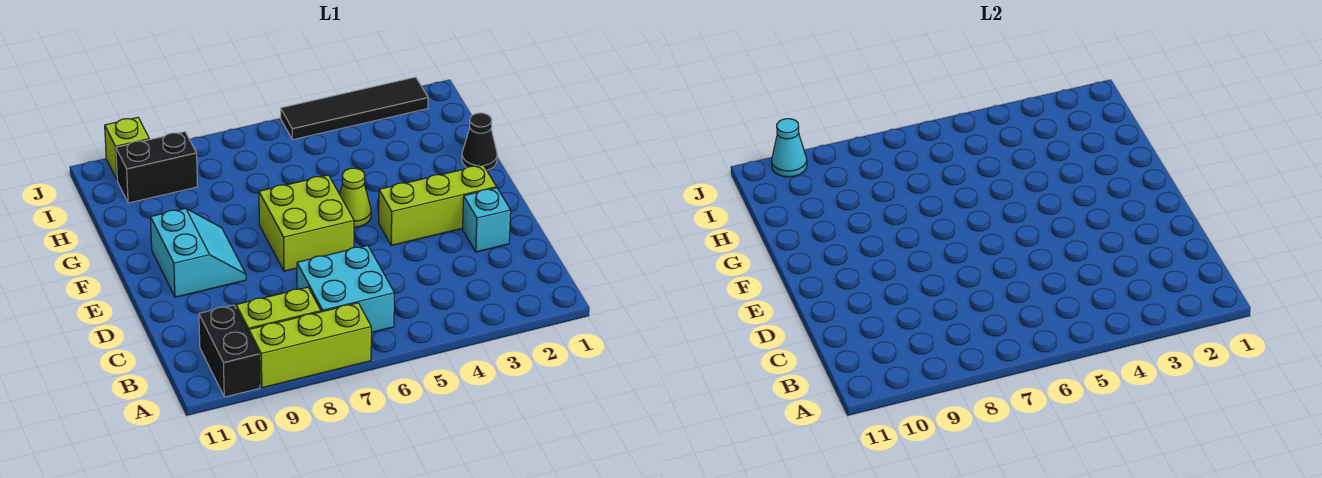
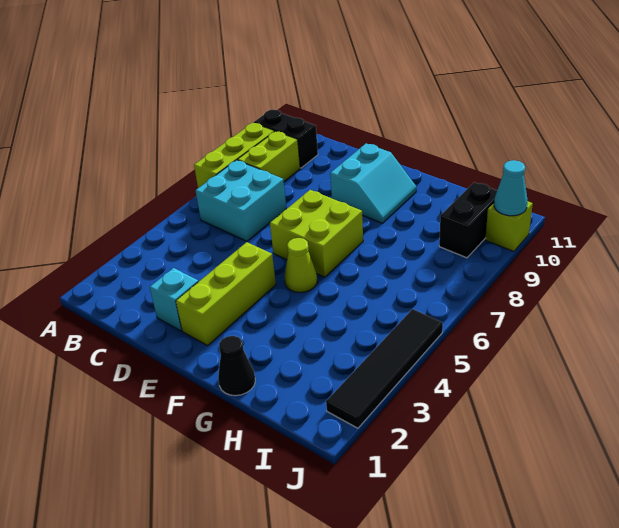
cyan slope E9:F10 level 1 top 10 -> cyan slope E9:F10 level 1 top E

